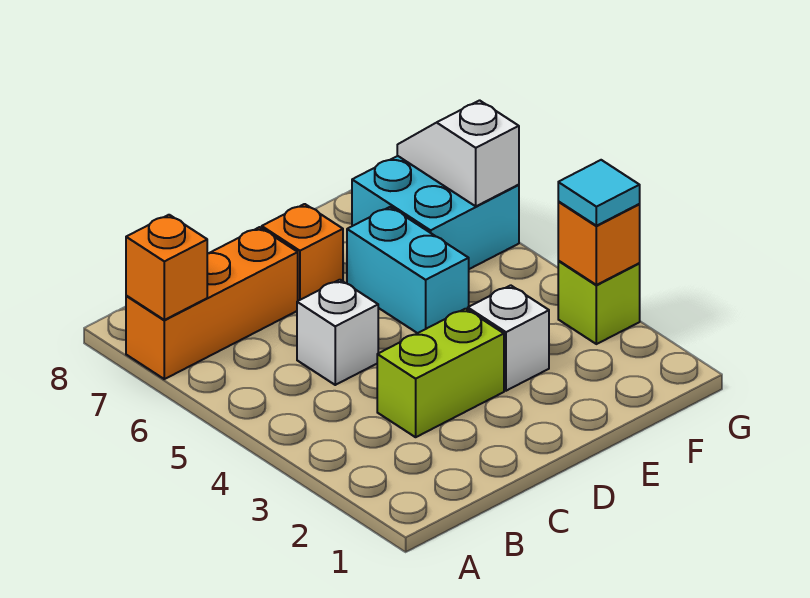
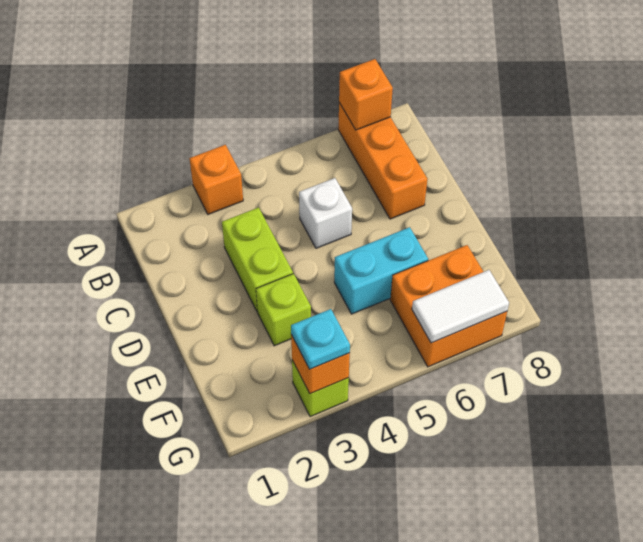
orange brick D7 level 1 -> orange brick A3 level 1
white brick E3 level 1 -> lime brick E3 level 1
cyan brick F6:G7 level 1 -> orange brick F6:G7 level 1
cyan tile G3 level 3 -> cyan plate G3 level 3
white slope G6:G7 level 2 top 6 -> white tile G6:G7 level 2

